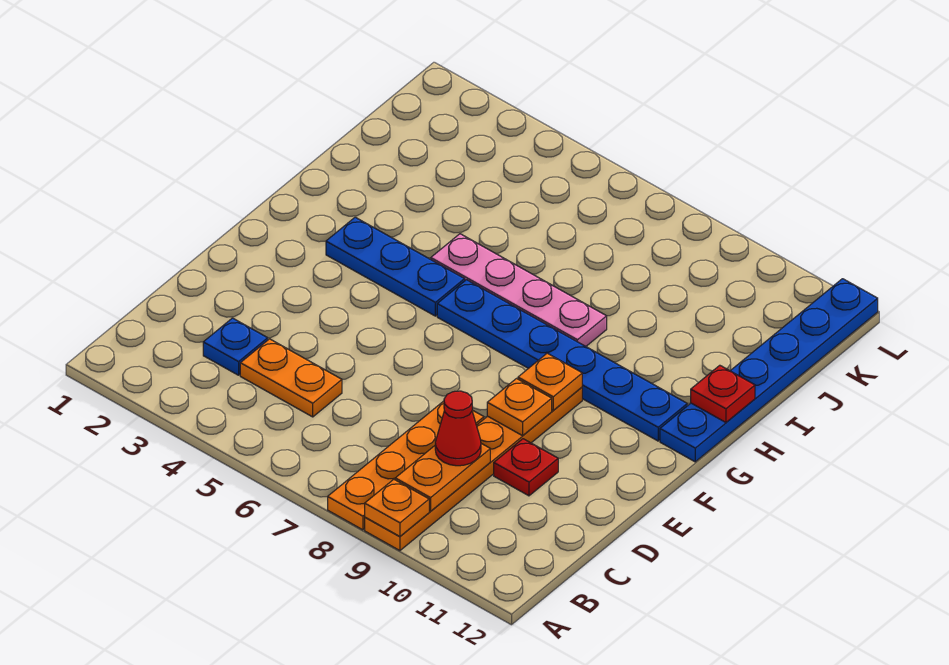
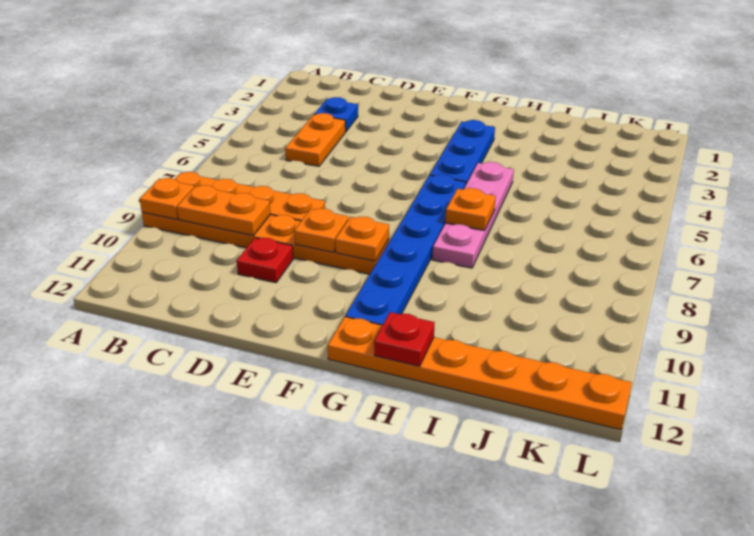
red cone C9 level 3 -> none
blue plate G12:L12 level 1 -> orange plate G12:L12 level 1
none -> orange plate H7 level 2

